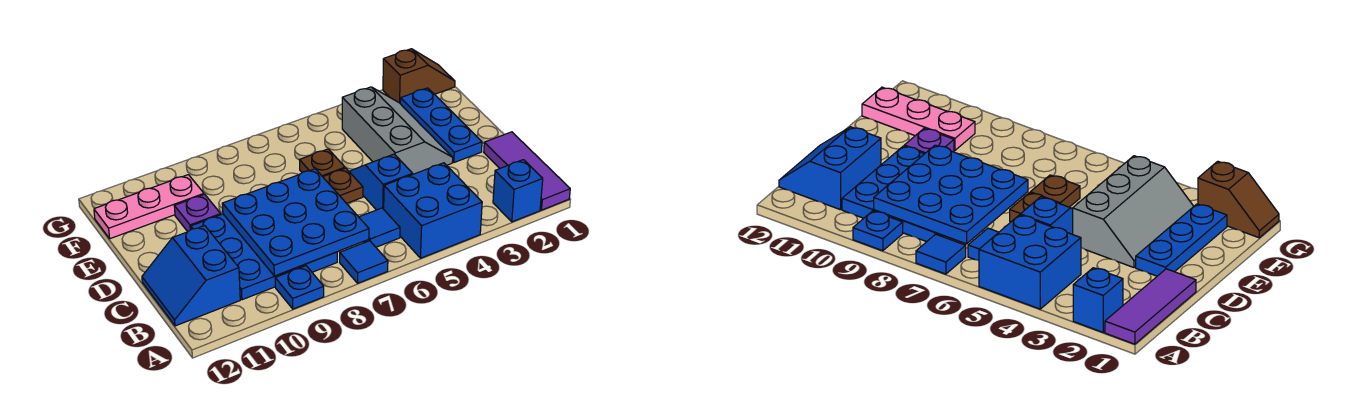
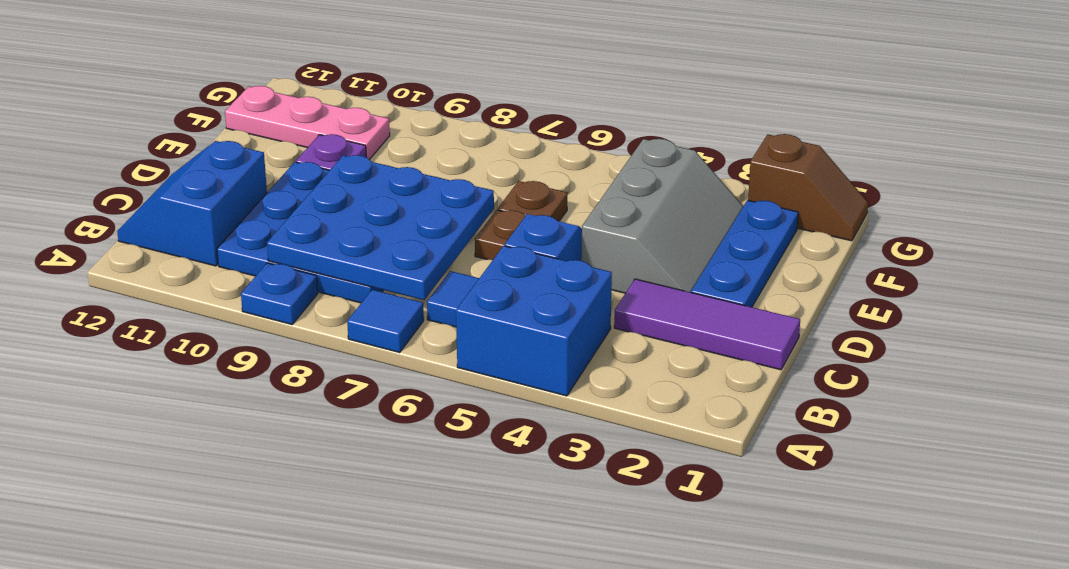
purple tile A1:C1 level 1 -> purple tile C1:C3 level 1
blue brick A2 level 1 -> none

